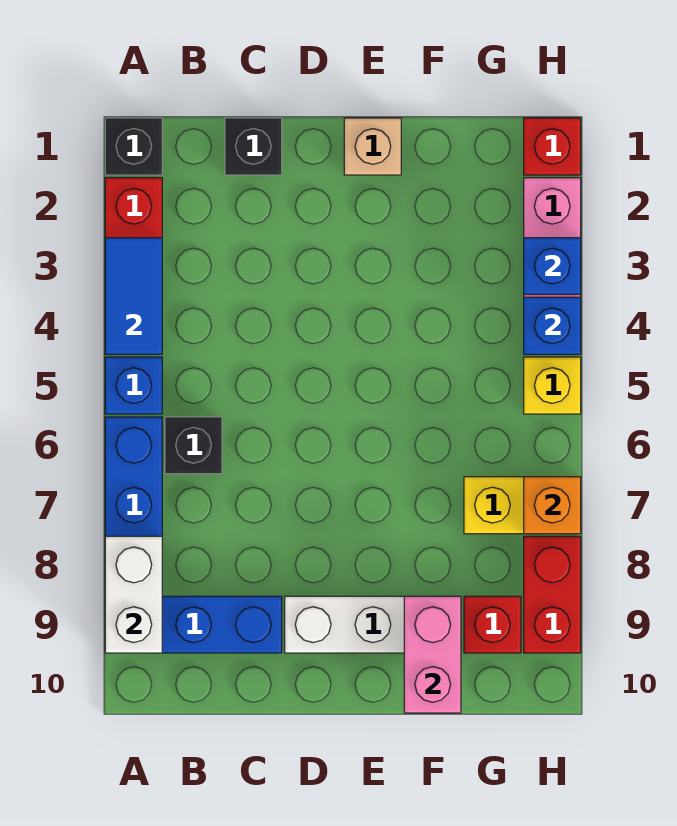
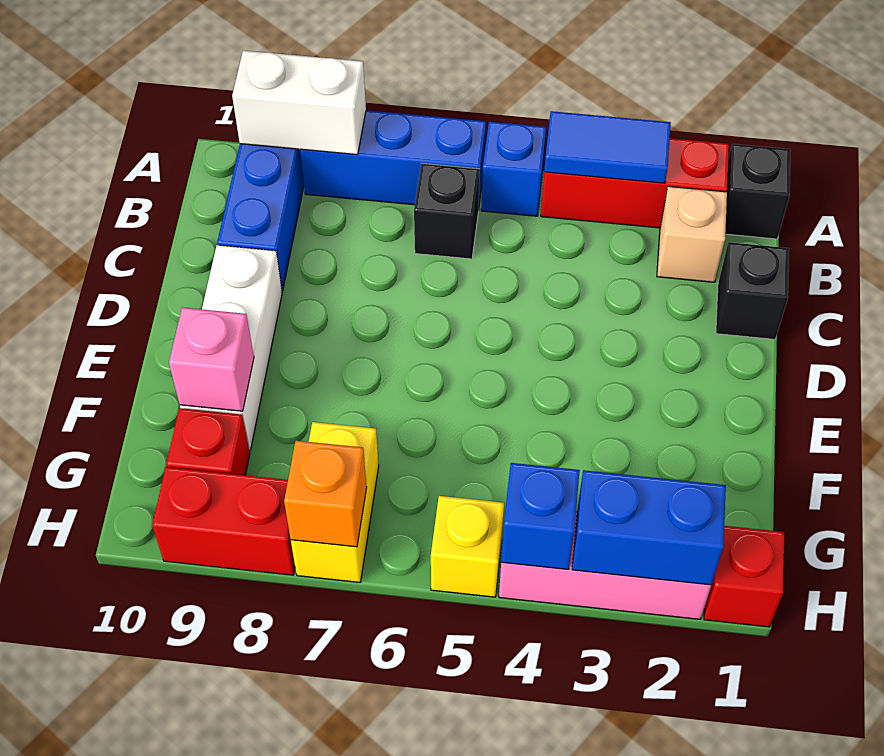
tan brick E1 level 1 -> tan brick B2 level 1
pink brick F9:F10 level 2 -> pink brick F9 level 2
blue brick H3 level 2 -> blue brick H2:H3 level 2

